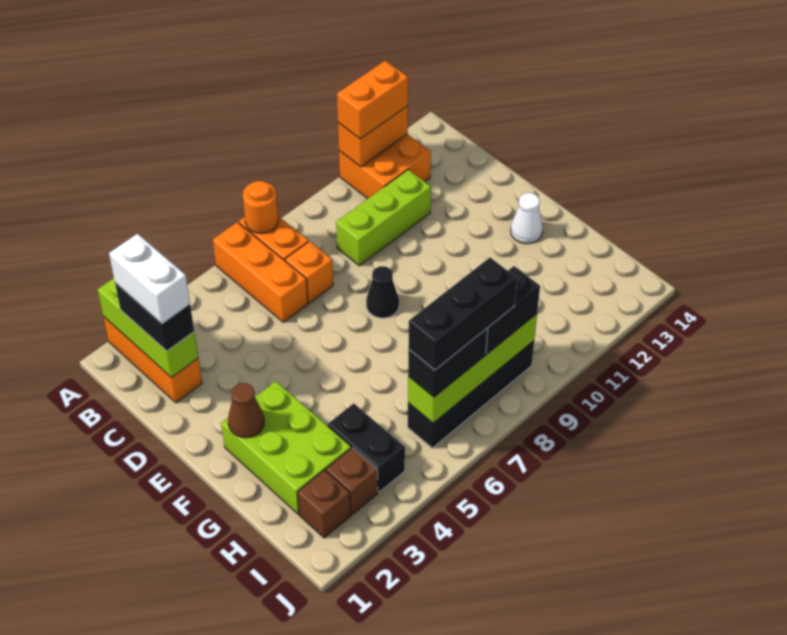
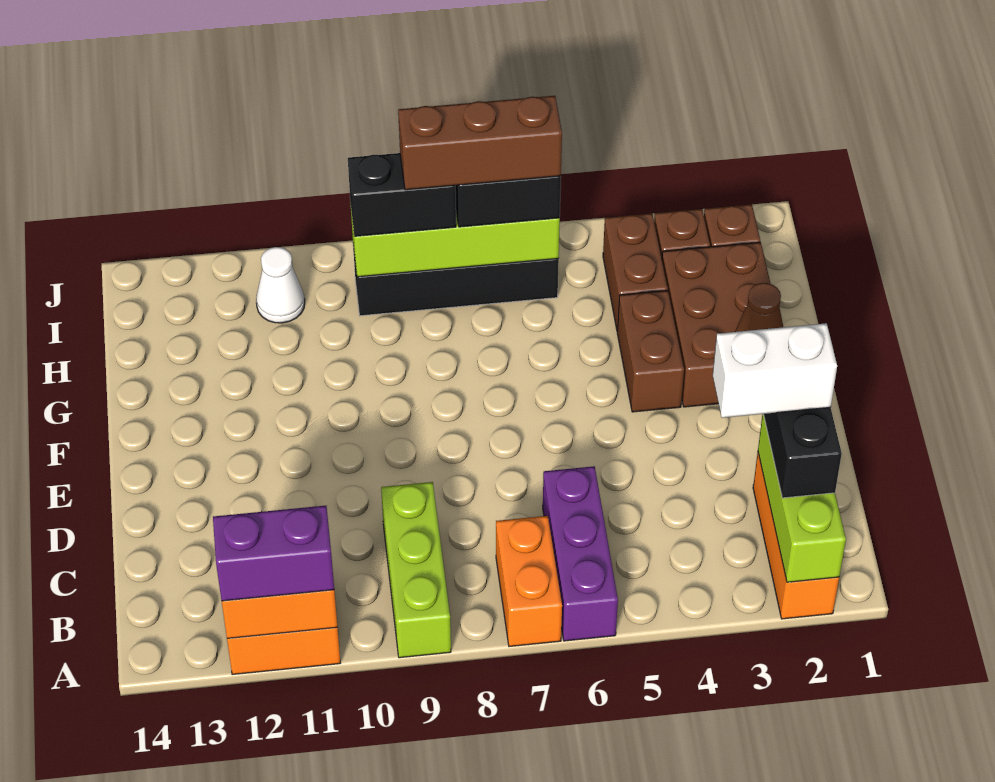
orange brick A6:C6 level 1 -> purple brick A6:C6 level 1
orange round brick A7 level 2 -> none
orange brick A11:A12 level 3 -> purple brick A11:A12 level 3
white brick B2:C2 level 4 -> white brick C2:C3 level 4
orange brick C7 level 1 -> none
lime brick C9:C11 level 1 -> lime brick A9:C9 level 1
black cone E8 level 1 -> none
lime brick F2:H3 level 1 -> brown brick F2:H3 level 1
none -> brown brick F4:G4 level 1
white cone F13 level 1 -> white cone I11 level 1
black brick H4:I4 level 1 -> brown brick H4:I4 level 1
black brick I6:I8 level 4 -> brown brick I6:I8 level 4

